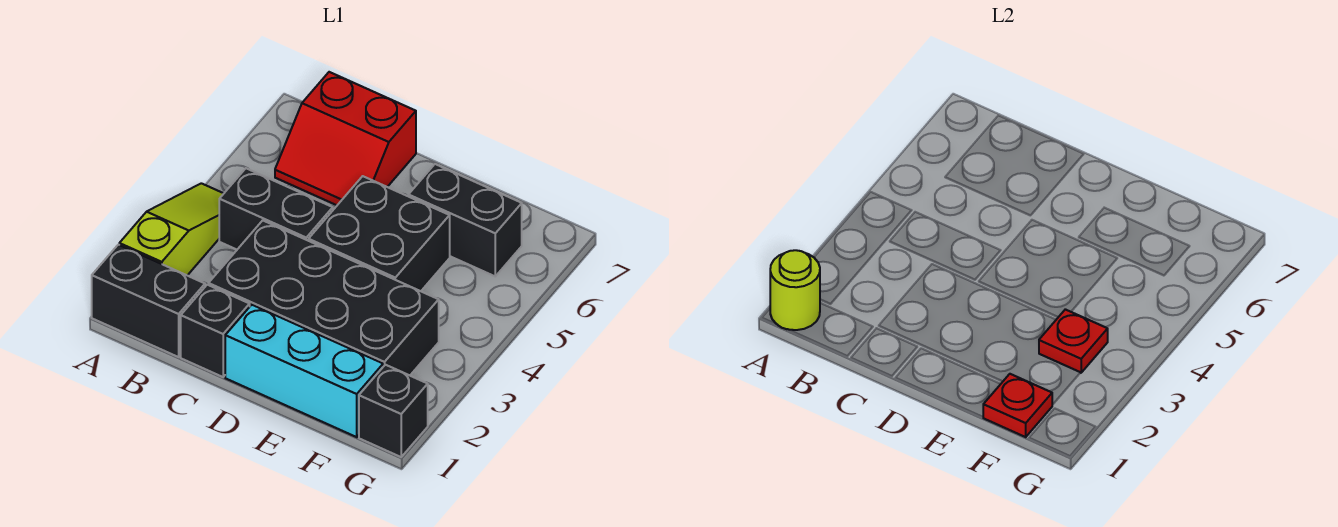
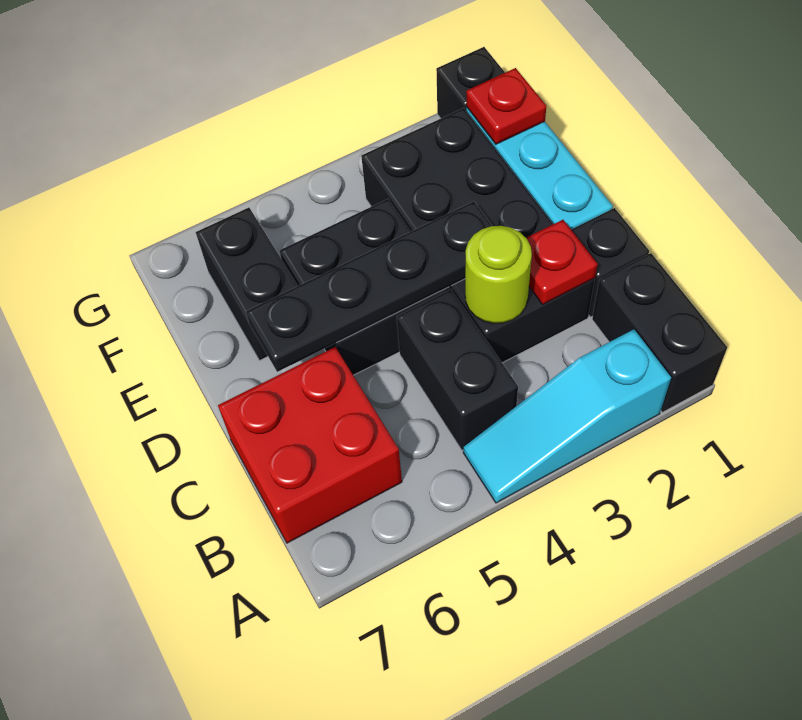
lime round brick A1 level 2 -> lime round brick C3 level 2
lime slope A2:A4 level 1 top 2 -> cyan slope A2:A4 level 1 top 2
red slope B6:C7 level 1 top 7 -> red brick B6:C7 level 1
none -> black plate D3:D6 level 2
red plate F3 level 2 -> red plate C2 level 2

